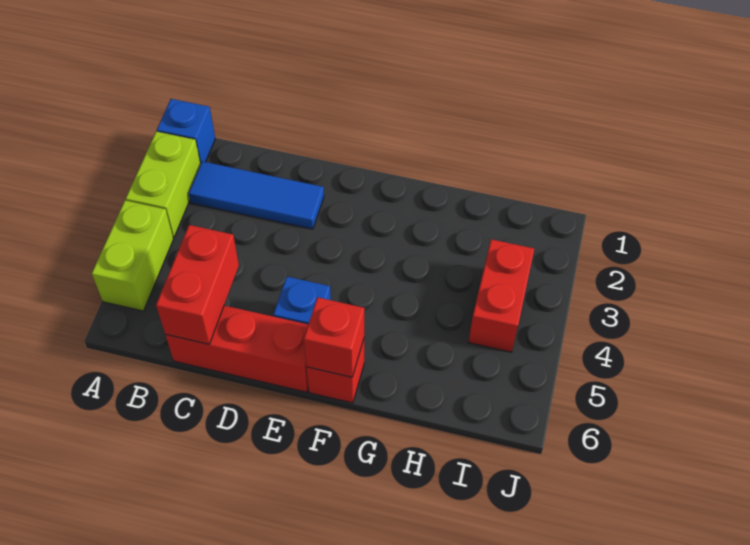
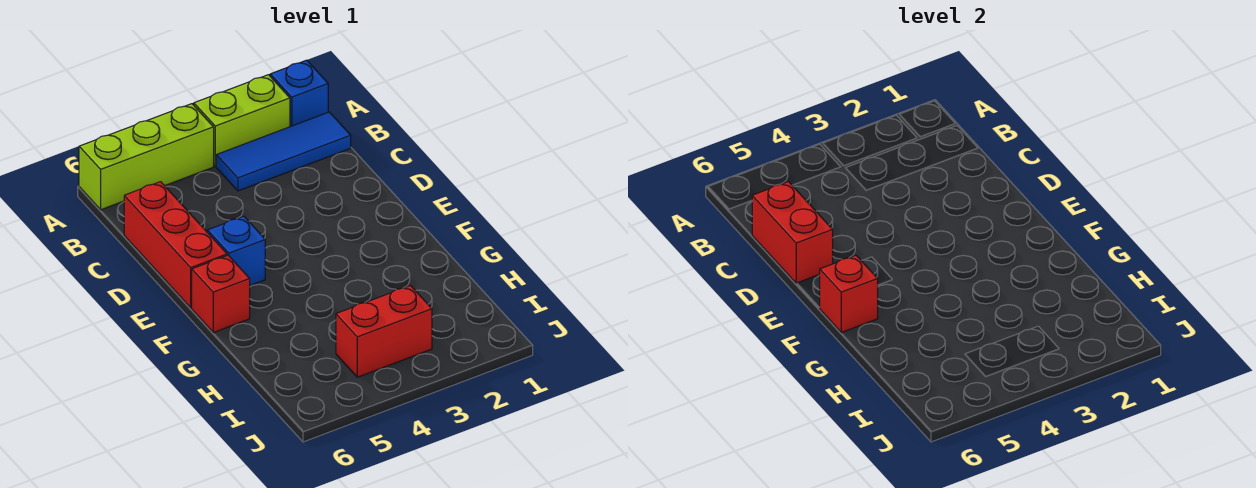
lime brick A4:A5 level 1 -> lime brick A4:A6 level 1
blue tile B2:D2 level 1 -> blue tile B1:B3 level 1
red brick C5:C6 level 2 -> red brick C6:D6 level 2

